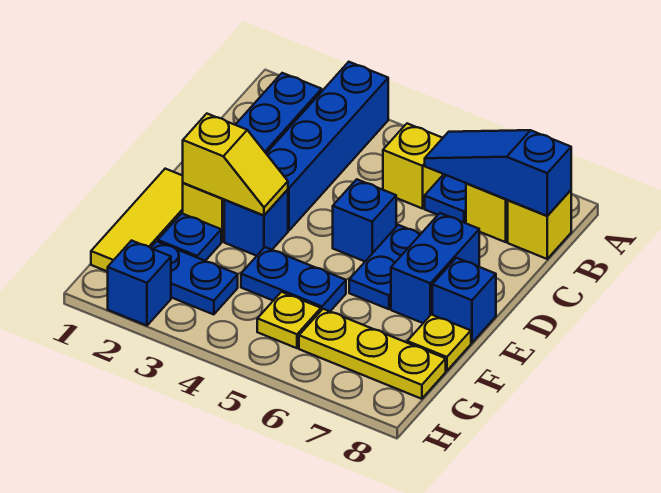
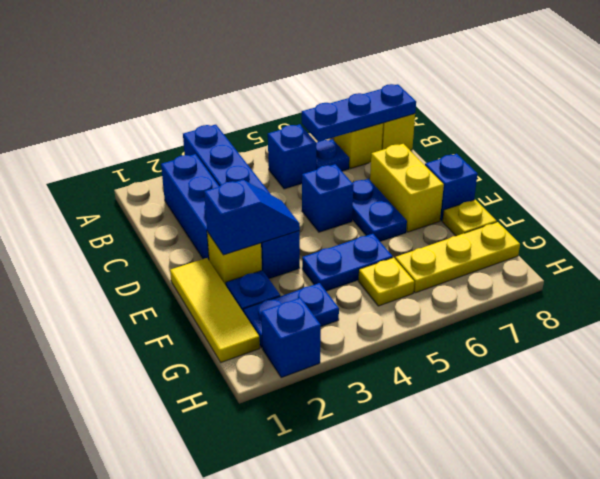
yellow brick B5 level 1 -> blue brick B5 level 1
blue slope B6:B8 level 2 top 8 -> blue plate B6:B8 level 2
blue brick D7:E7 level 1 -> yellow brick D7:E7 level 1
yellow slope E2:E3 level 2 top 2 -> blue slope E2:E3 level 2 top 2

